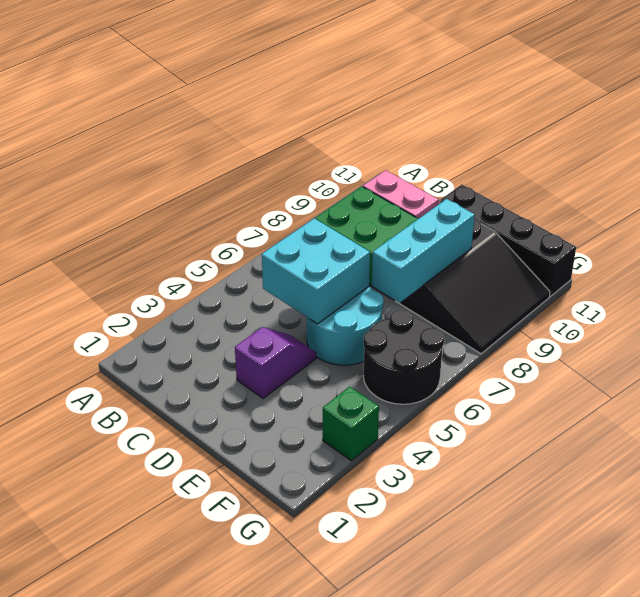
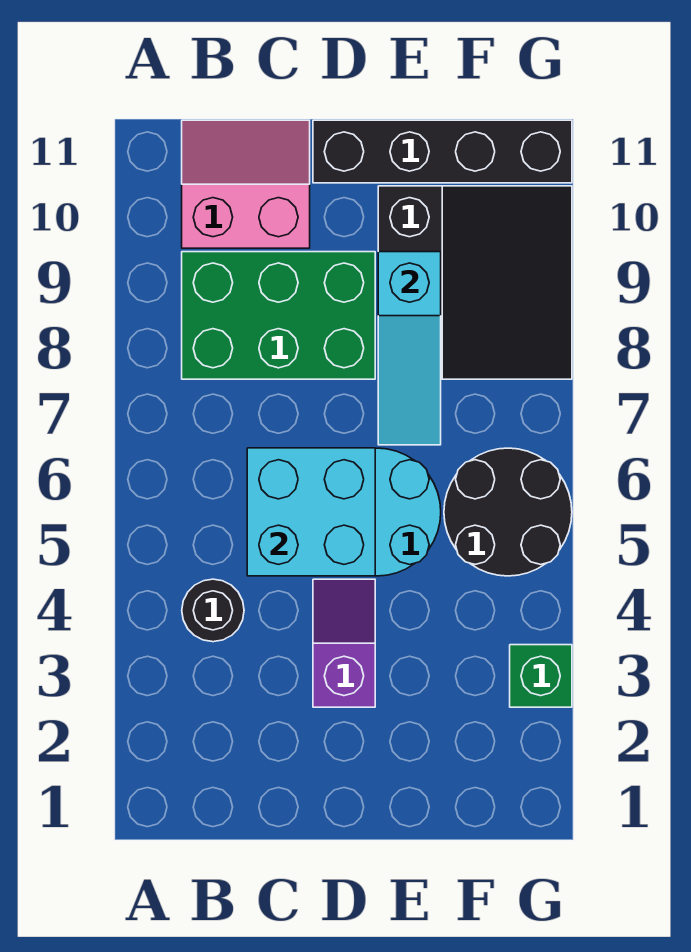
none -> black round brick B4 level 1
cyan brick E7:E9 level 2 -> cyan slope E7:E9 level 2 top 9

